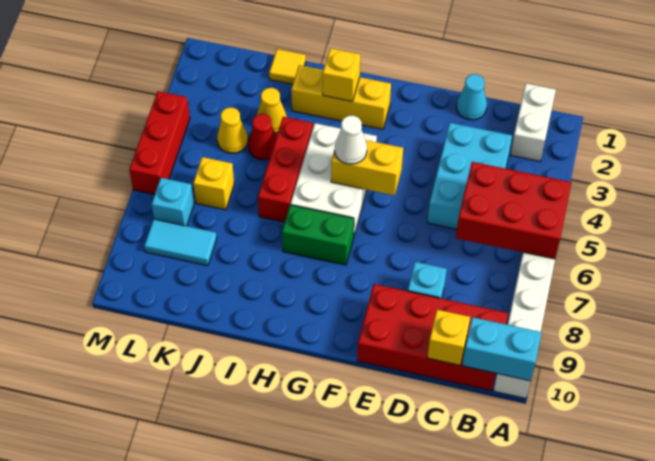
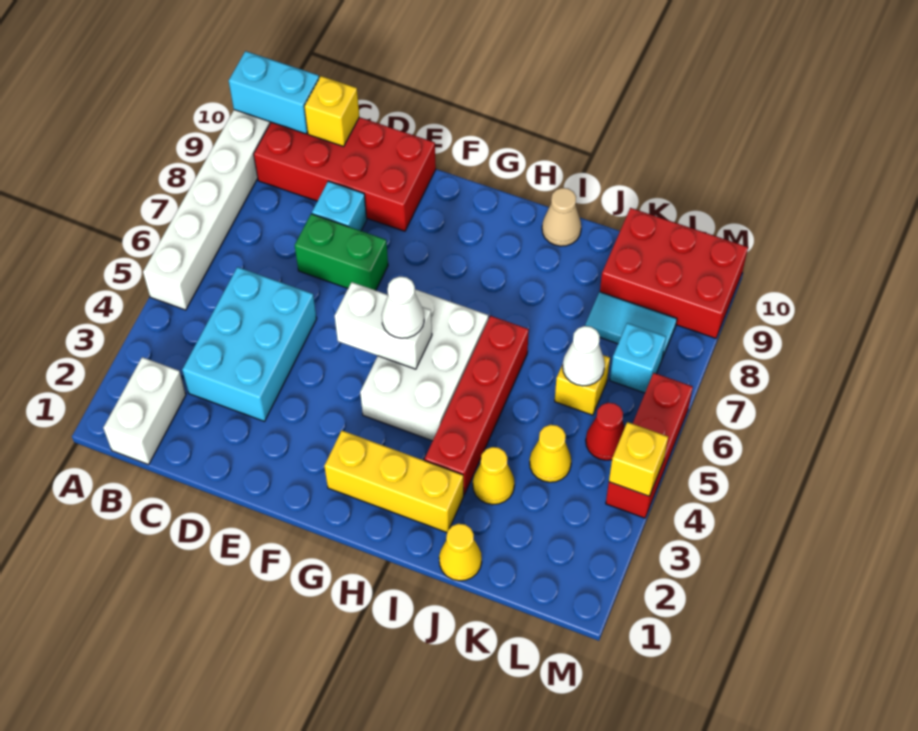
red brick A5:C6 level 2 -> red brick K9:M10 level 1
cyan cone D1 level 1 -> none
yellow brick F5:G5 level 2 -> white brick F5:G5 level 2
green brick G7:H7 level 1 -> green brick D7:E7 level 1
yellow brick H2 level 2 -> yellow brick M4 level 2
red brick I4:I6 level 1 -> red brick I3:I6 level 1
none -> tan cone I10 level 1
yellow tile J1 level 1 -> yellow cone J1 level 1
red cone J4 level 1 -> red cone L5 level 1
none -> white cone K6 level 2

